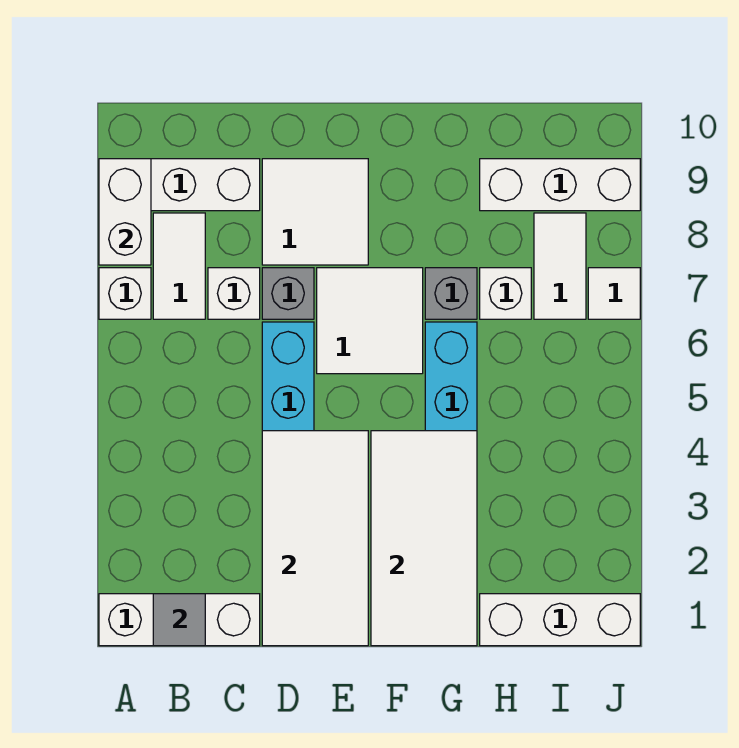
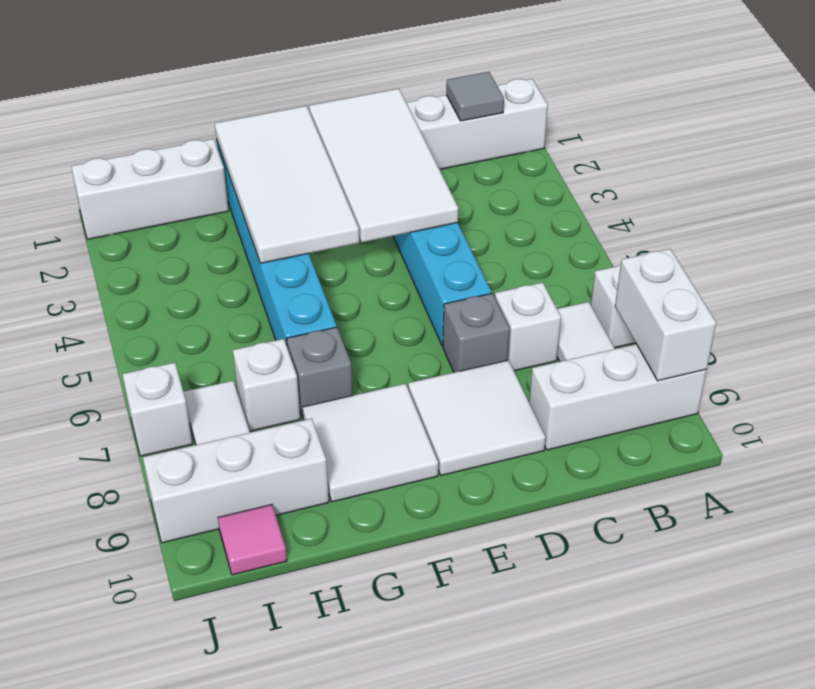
white tile E6:F7 level 1 -> white tile F8:G9 level 1
none -> pink tile I10 level 1
white tile J7 level 1 -> white brick J7 level 1

